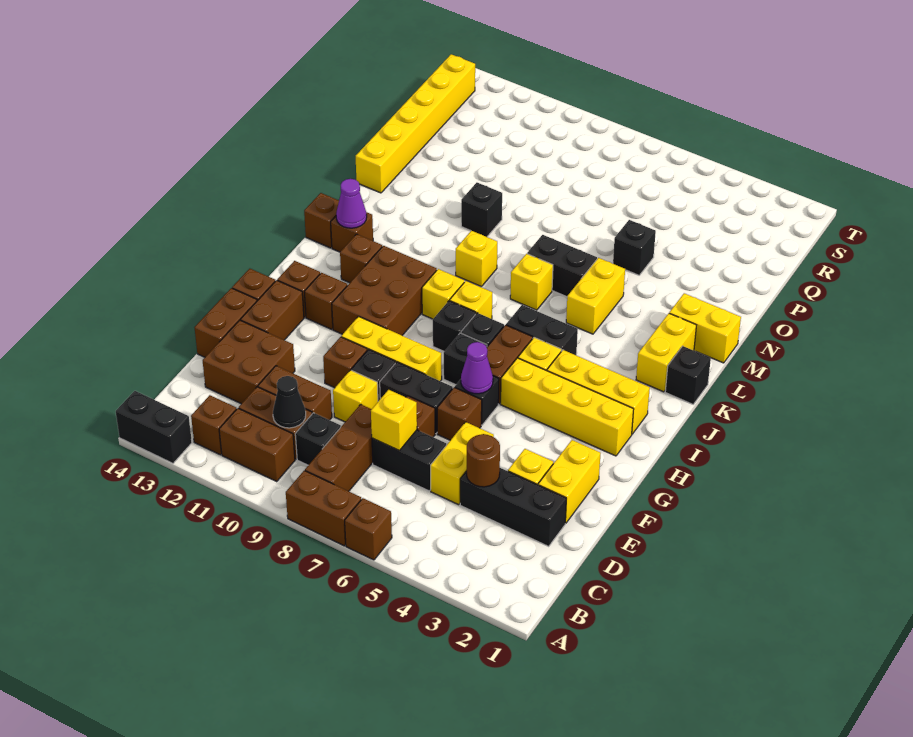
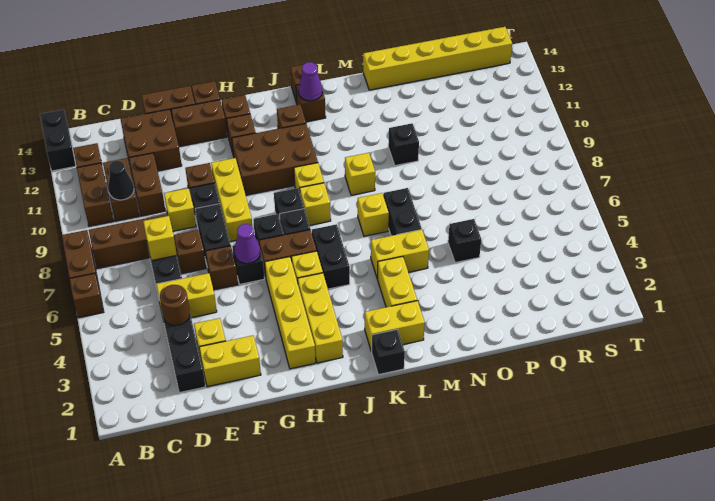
black brick C9 level 1 -> none
yellow brick M1:M2 level 1 -> yellow brick L3:L4 level 1

